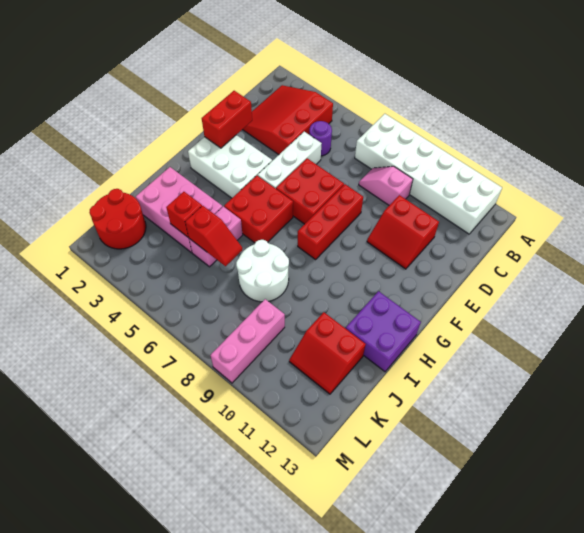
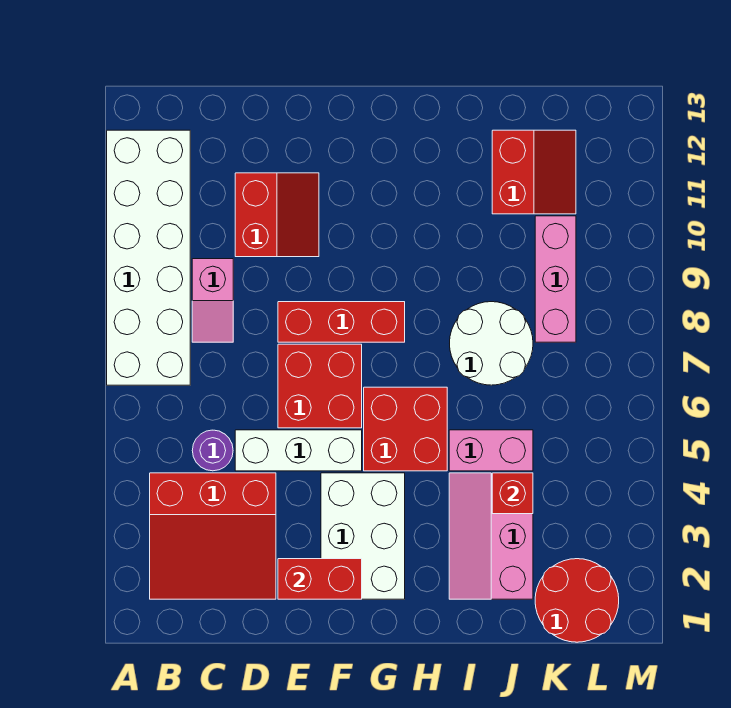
purple brick H12:I13 level 1 -> none
pink brick I2:J4 level 1 -> pink slope I2:J4 level 1 top J
red slope J5:J6 level 2 top 5 -> none
pink brick K9:M9 level 1 -> pink brick K8:K10 level 1

